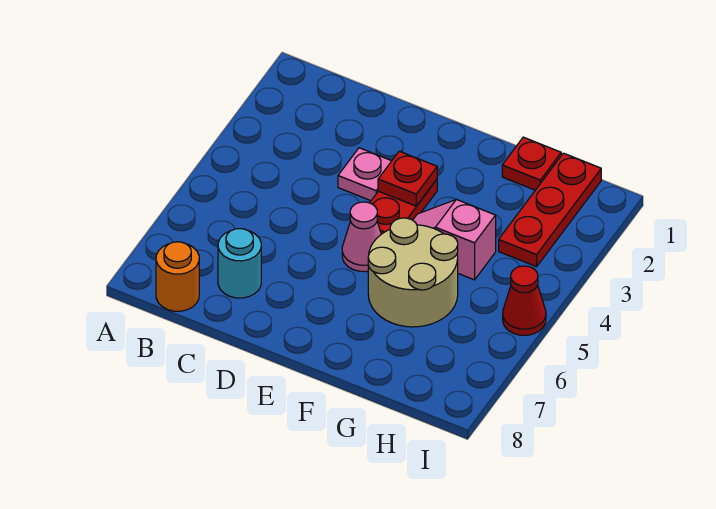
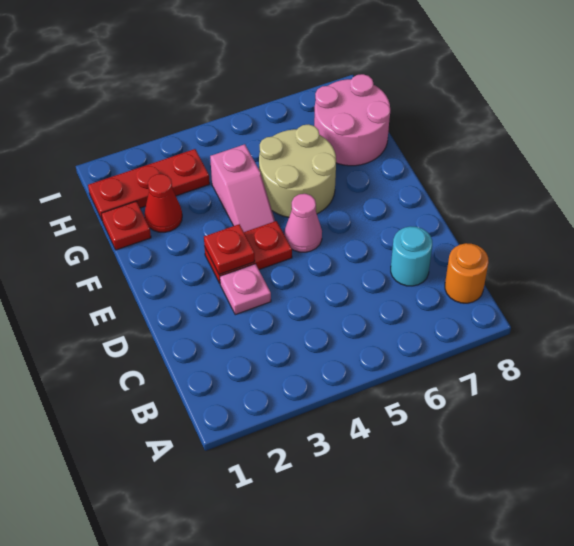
none -> pink round brick G7:H8 level 1
red cone I5 level 1 -> red cone G2 level 1

